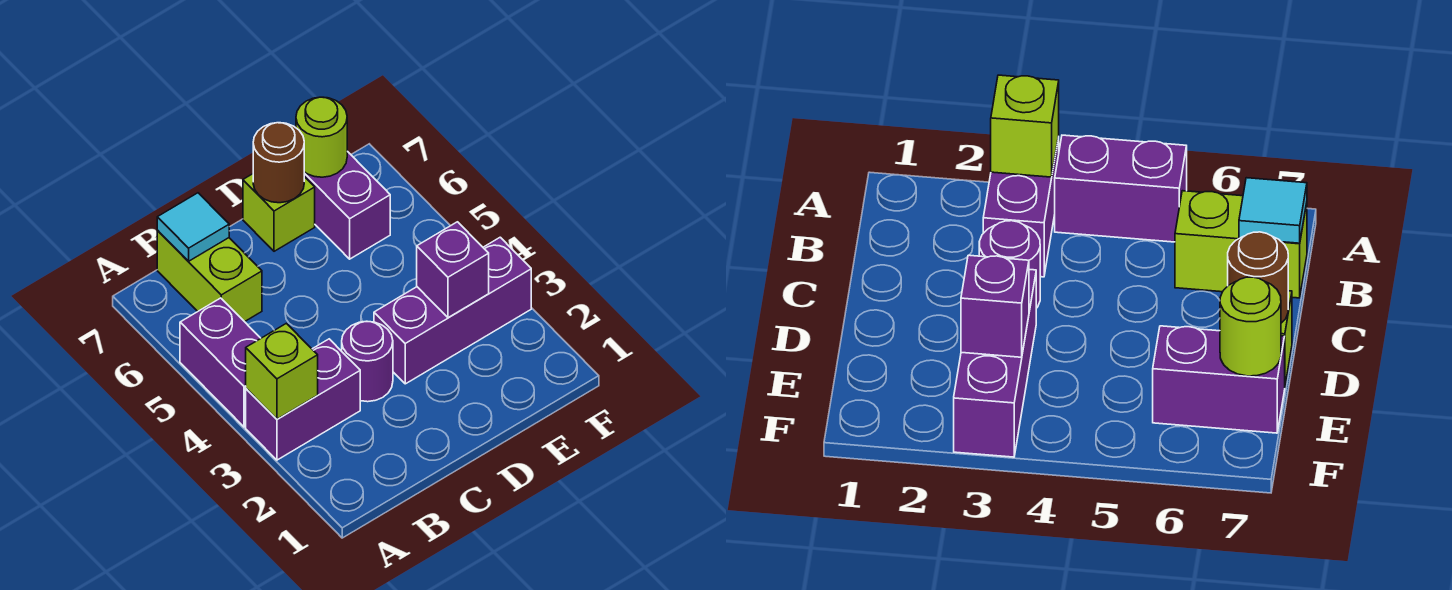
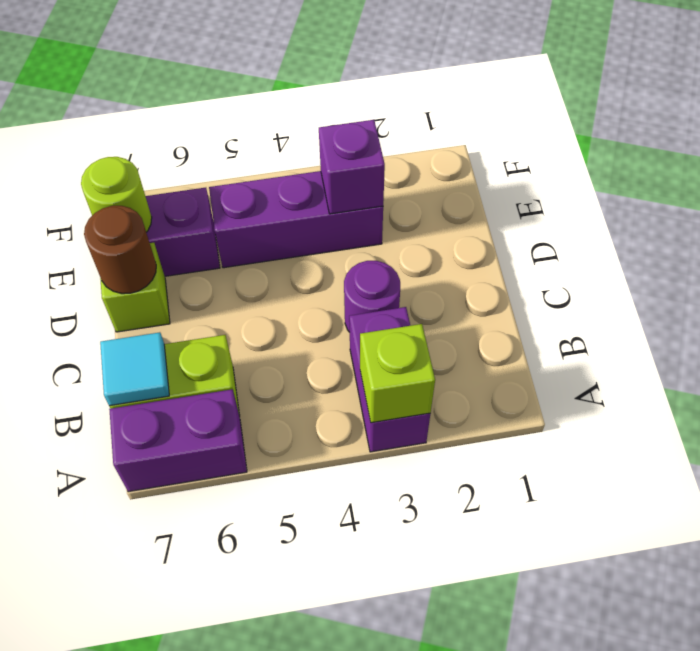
purple brick A4:A5 level 1 -> purple brick A6:A7 level 1
purple brick D3:F3 level 1 -> purple brick E3:E5 level 1

